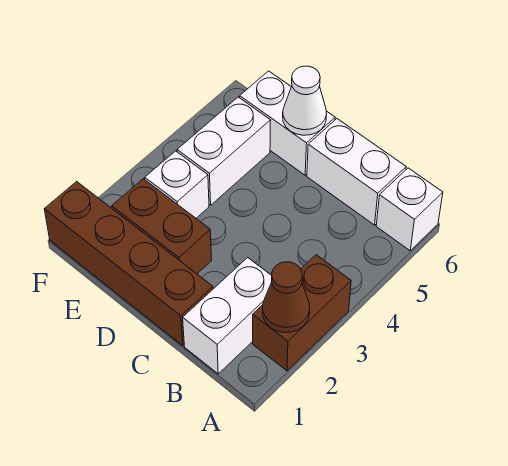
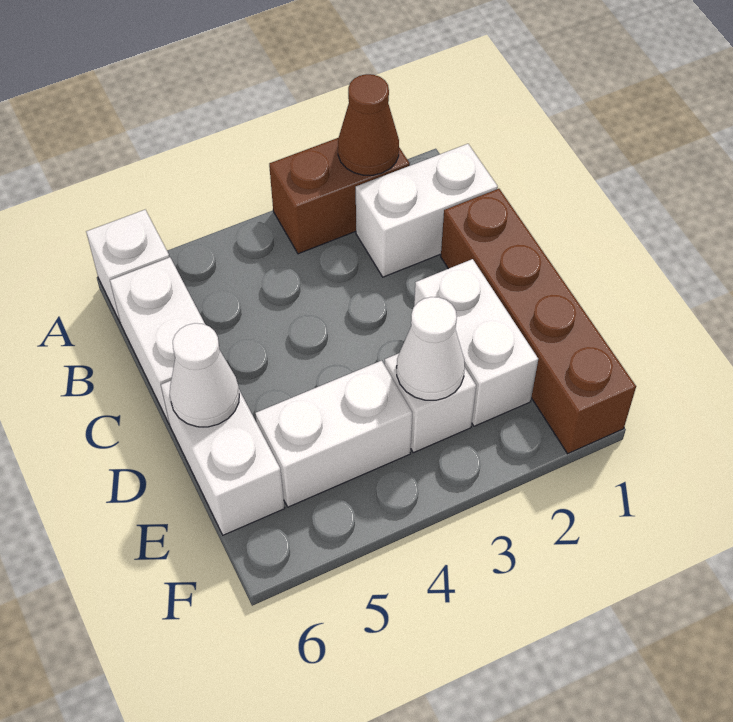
brown brick D2:E2 level 1 -> white brick D2:E2 level 1
none -> white cone E3 level 2

